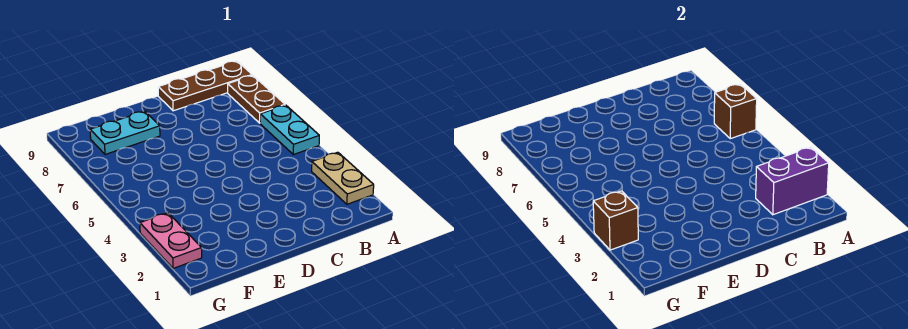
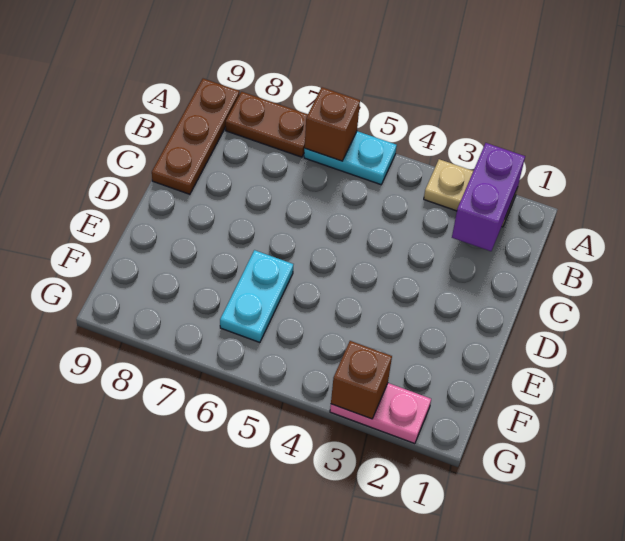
cyan plate E8:F8 level 1 -> cyan plate E6:F6 level 1

